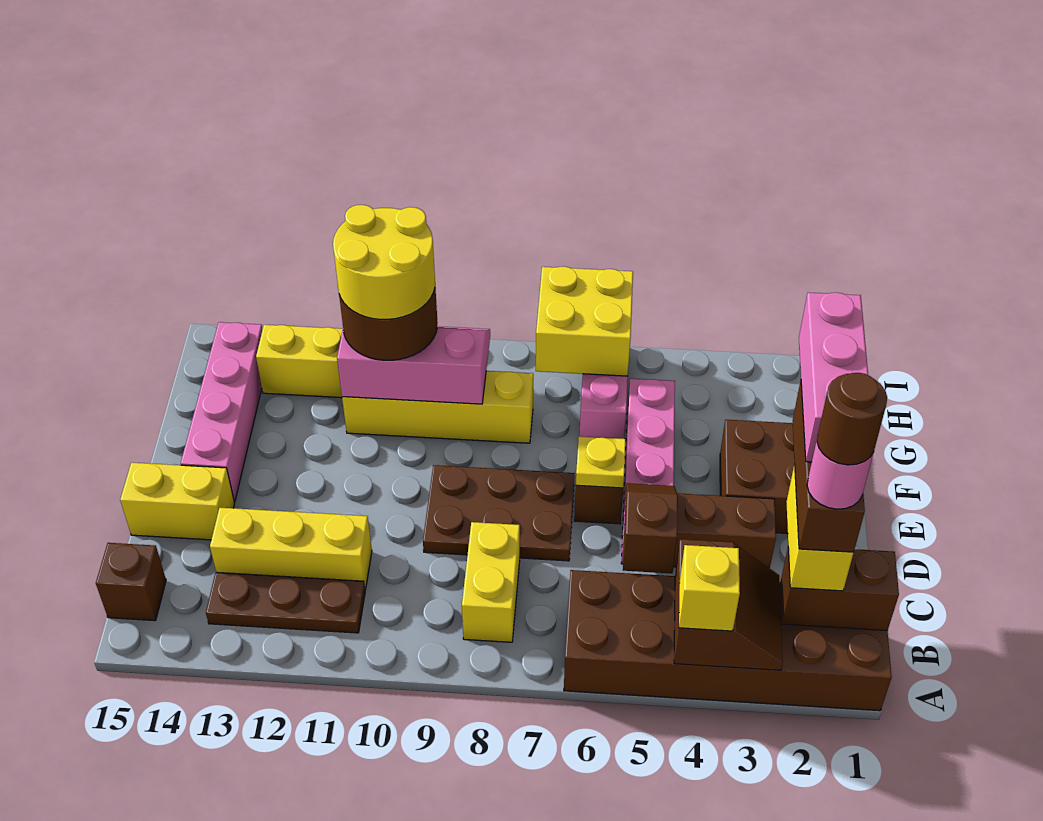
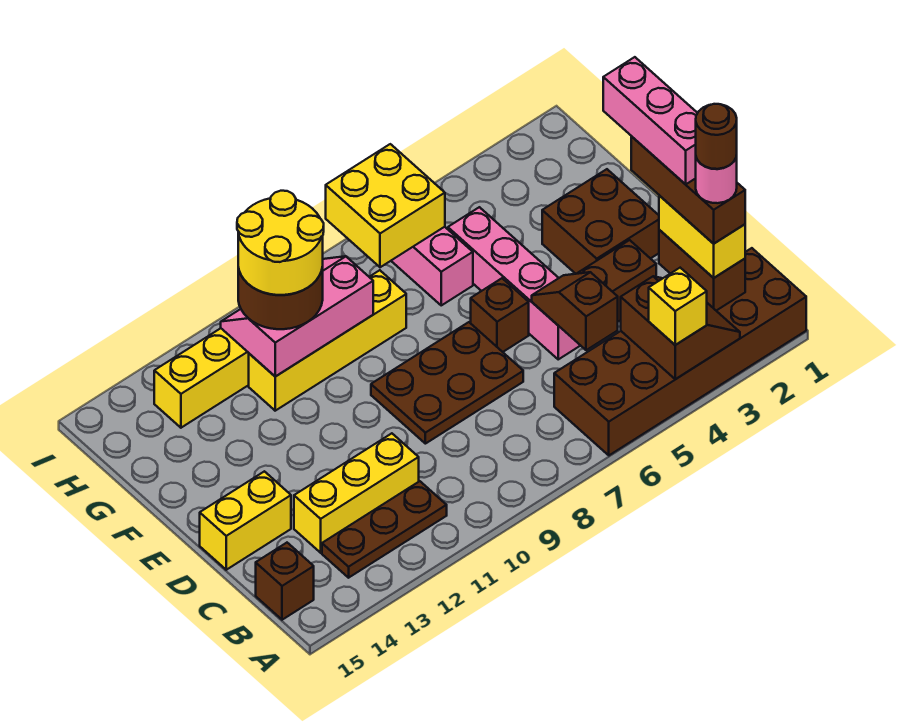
brown brick B1:B2 level 2 -> brown brick B2:C2 level 2
yellow brick B8:C8 level 1 -> none
yellow plate E6 level 2 -> none
pink brick E14:H14 level 1 -> none

